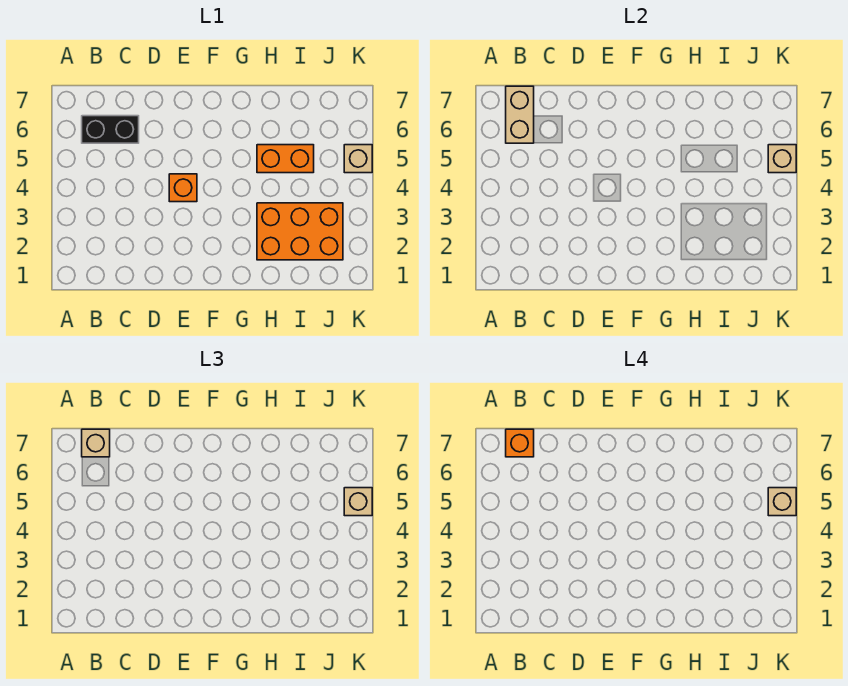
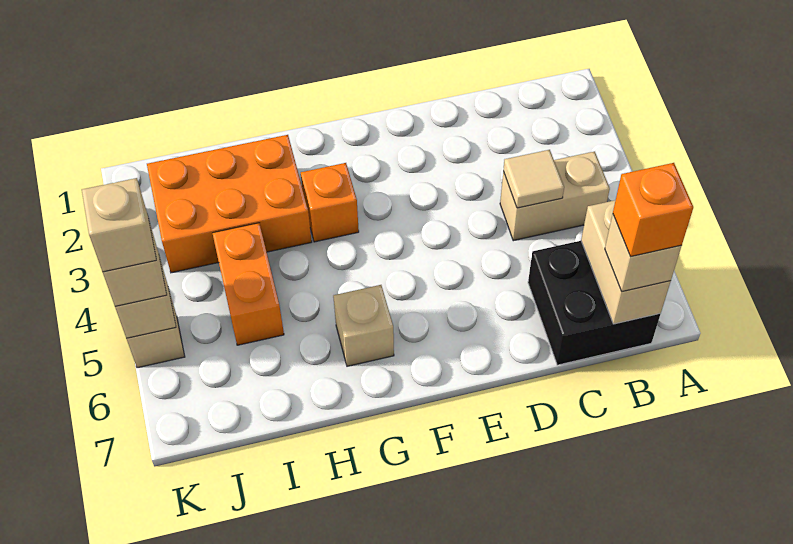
none -> tan brick B4:C4 level 1
black brick B6:C6 level 1 -> black brick B6:C7 level 1
none -> tan tile C4 level 2
orange brick E4 level 1 -> orange brick G3 level 1
none -> tan brick G6 level 1
orange brick H5:I5 level 1 -> orange brick I4:I5 level 1

